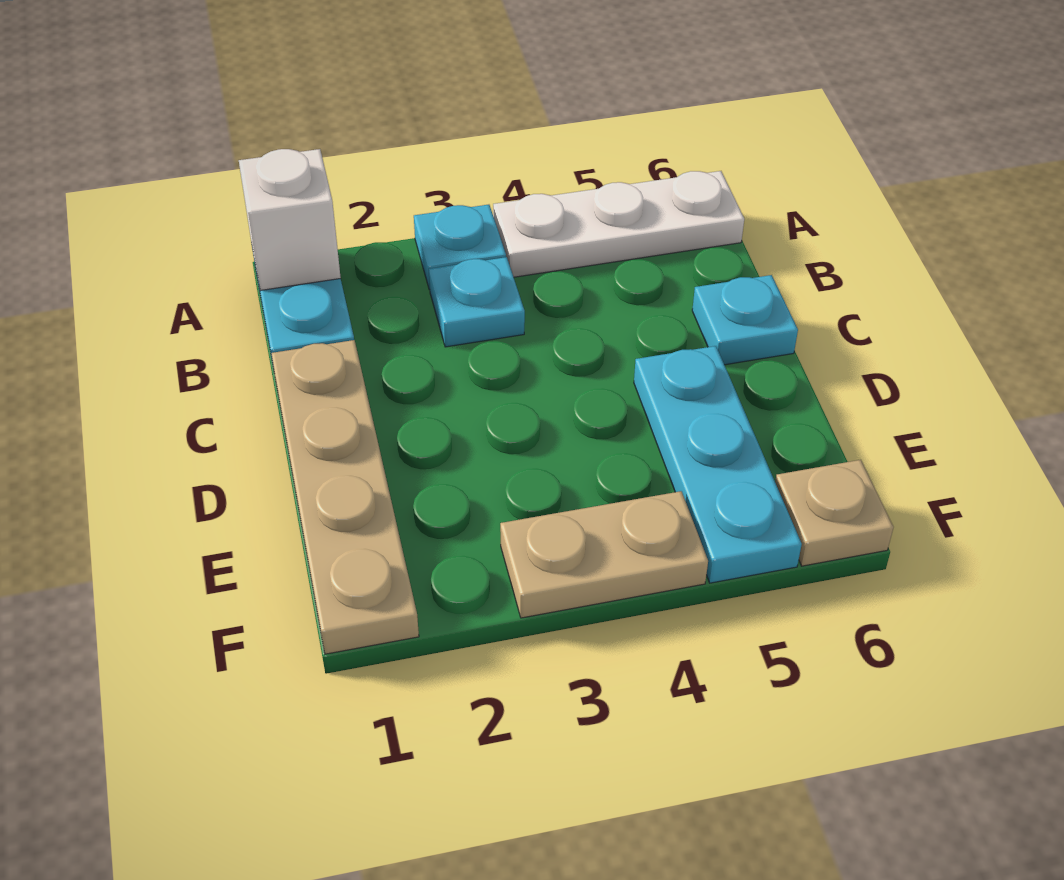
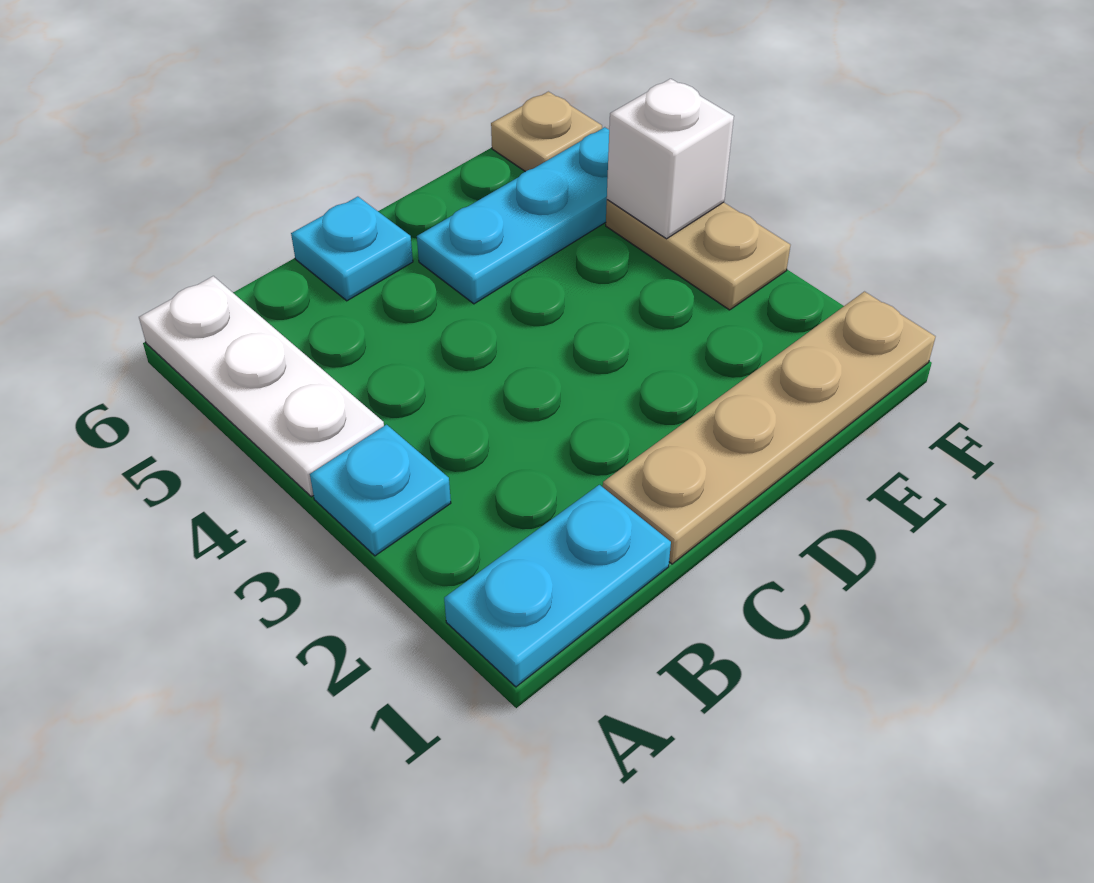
white brick A1 level 2 -> white brick F4 level 2
cyan plate B3 level 1 -> none

